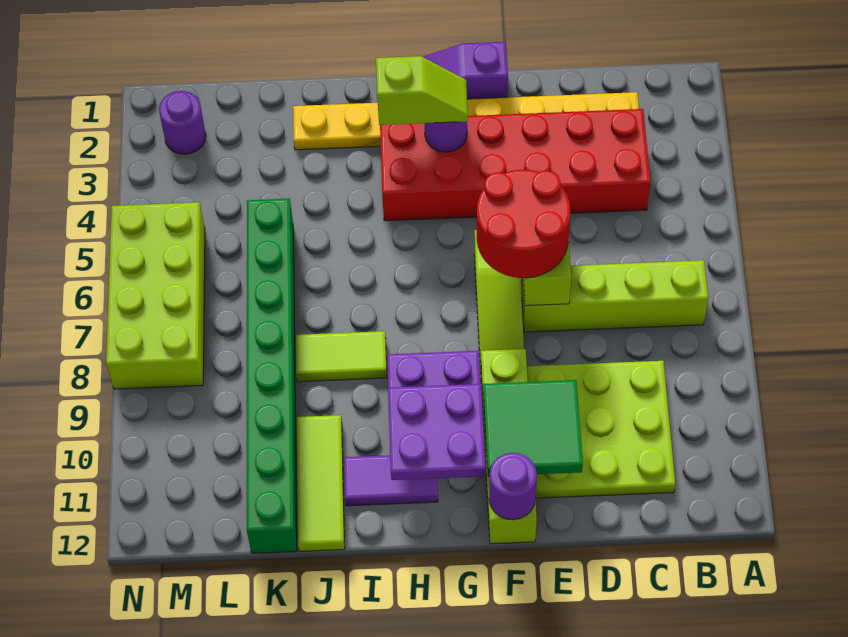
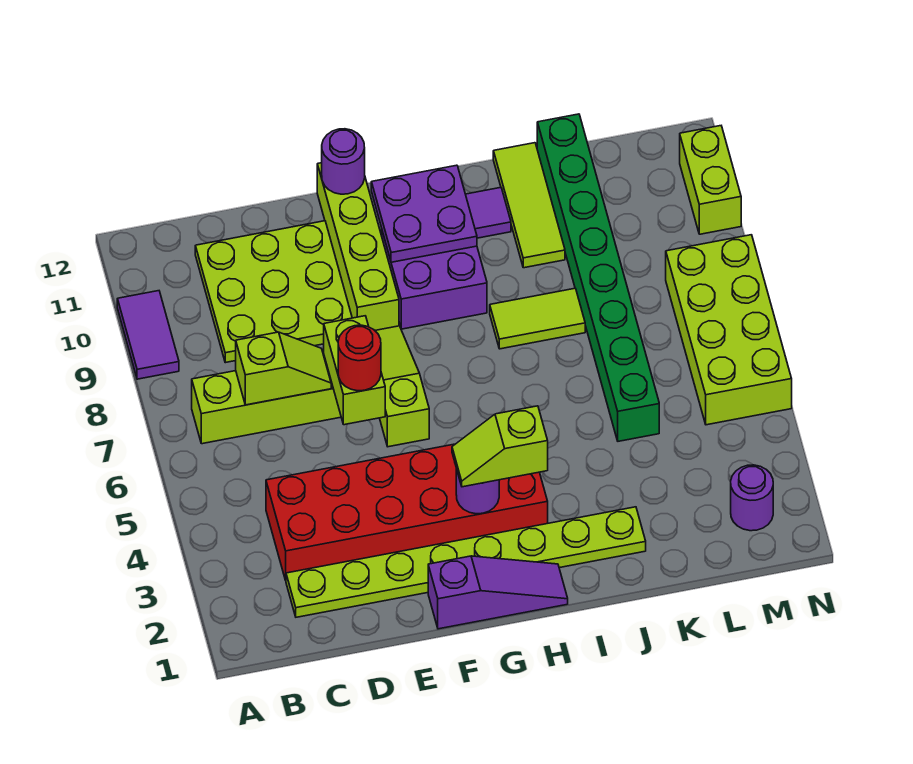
none -> purple tile A9:A10 level 1
yellow plate C2:J2 level 1 -> lime plate C2:J2 level 1
none -> lime slope C7:D7 level 2 top C
red round brick E6:F7 level 3 -> red round brick E6 level 3
green tile E10:F11 level 2 -> none
none -> lime brick N10:N11 level 1

